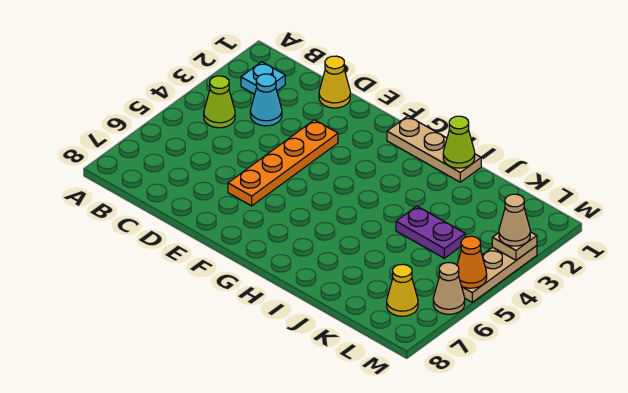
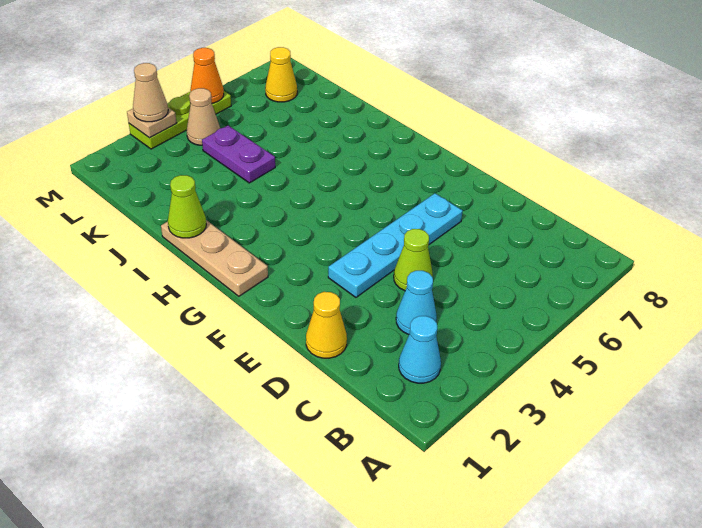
cyan plate B2 level 1 -> cyan cone B2 level 1
lime cone B4 level 1 -> lime cone D4 level 1
orange plate E3:E6 level 1 -> cyan plate E3:E6 level 1
tan plate M3:M5 level 1 -> lime plate M3:M5 level 1
tan cone M6 level 1 -> tan cone L4 level 1

